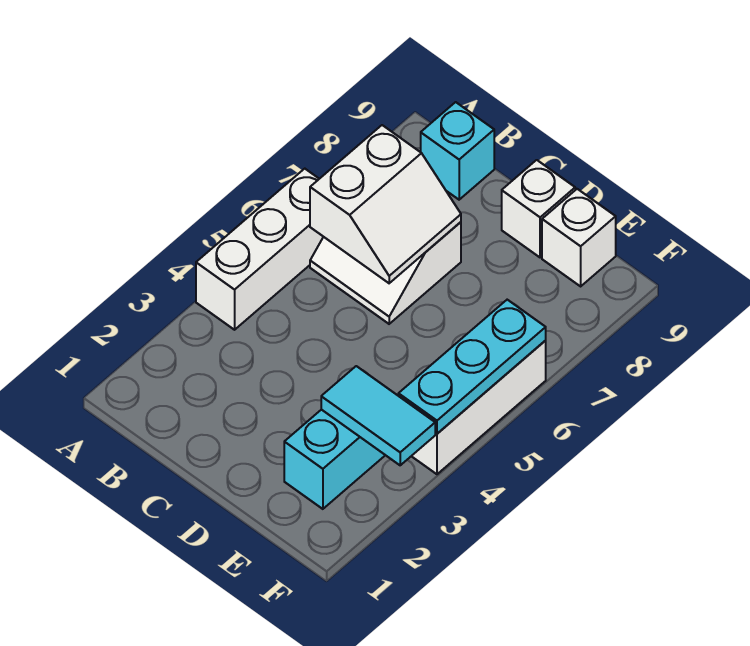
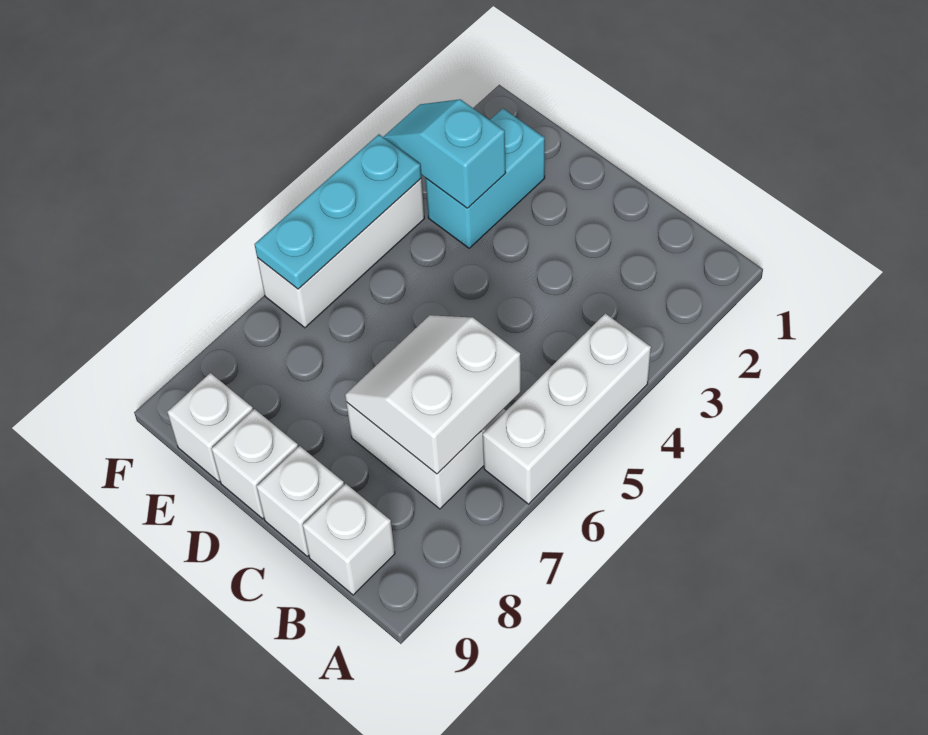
cyan brick B9 level 1 -> white brick B9 level 1
none -> white brick C9 level 1
cyan tile E3:F3 level 2 -> cyan slope E3:F3 level 2 top E

